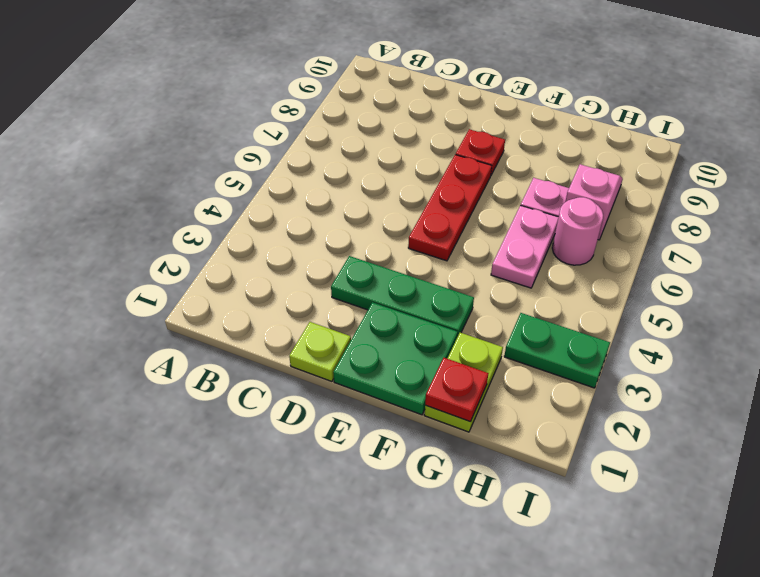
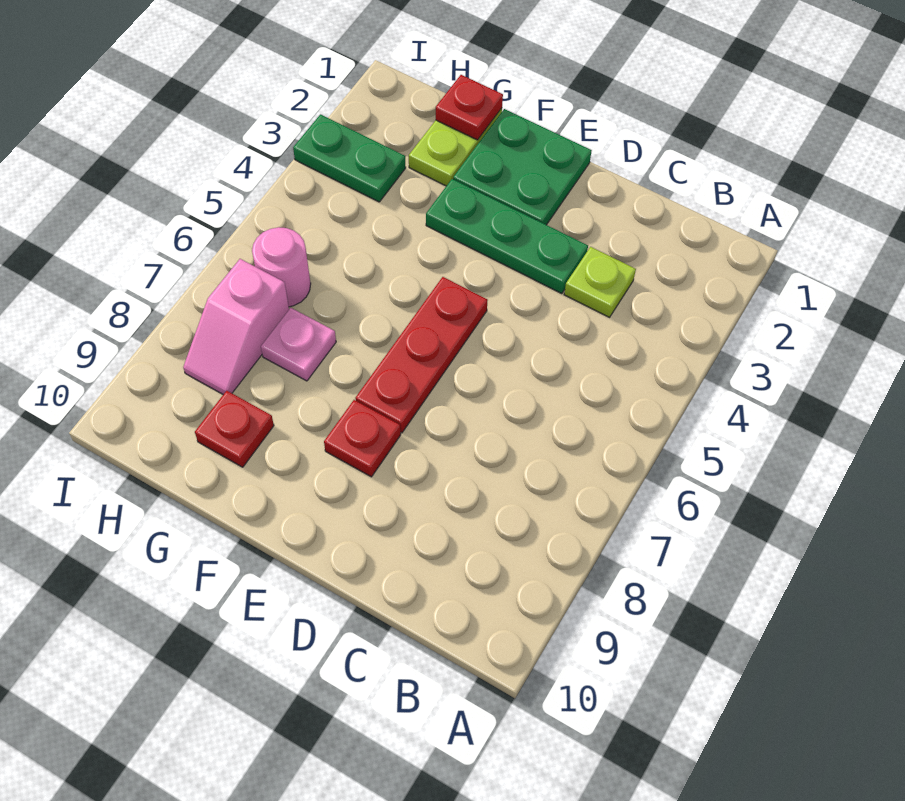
lime plate D1 level 1 -> lime plate C3 level 1
pink plate G5:G6 level 1 -> none
none -> red plate G9 level 1

